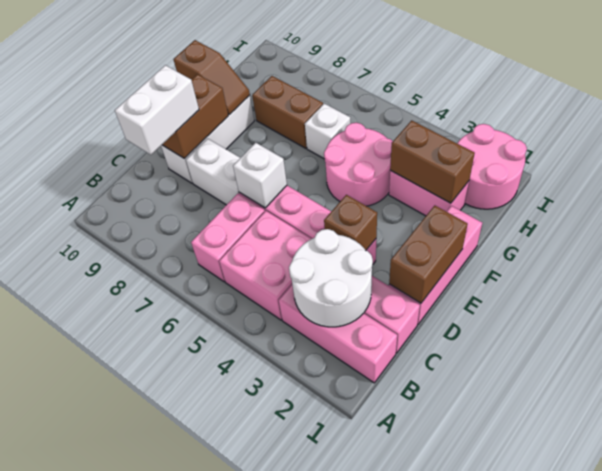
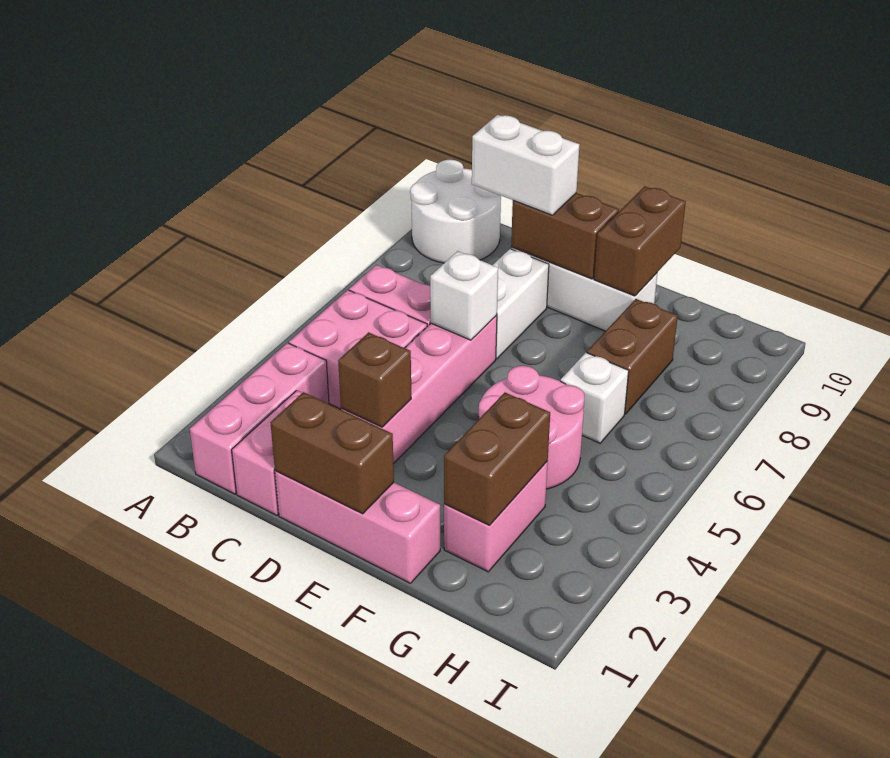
white round brick B2:C3 level 2 -> white round brick A9:B10 level 1
brown slope F9:F10 level 2 top 10 -> brown brick F9:F10 level 2
pink round brick H1:I2 level 1 -> none

